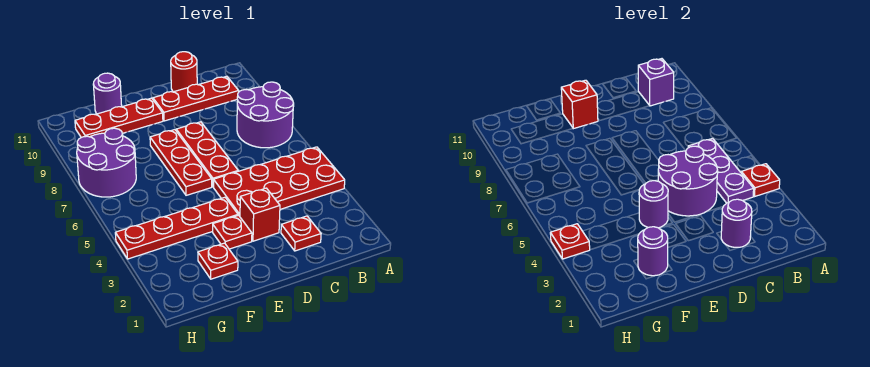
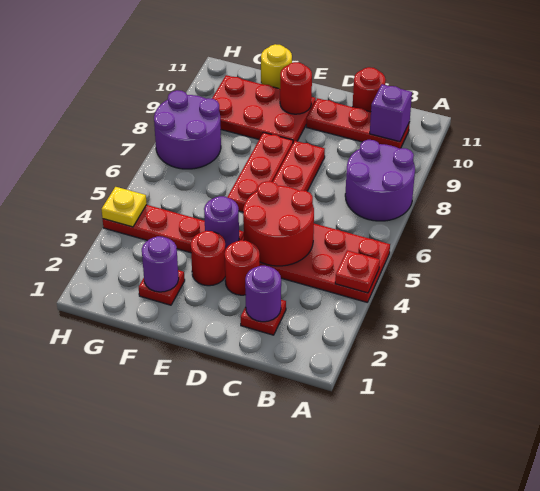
purple plate B4:B6 level 2 -> none
purple round brick C4:D5 level 2 -> red round brick C4:D5 level 2
red brick D3 level 1 -> red round brick D3 level 1
red plate E3 level 1 -> red round brick E3 level 1
red plate E10:G10 level 1 -> red plate E9:G10 level 1
red brick E10 level 2 -> red round brick E10 level 2
purple round brick F11 level 1 -> yellow round brick F11 level 1
red plate H4 level 2 -> yellow plate H4 level 2

